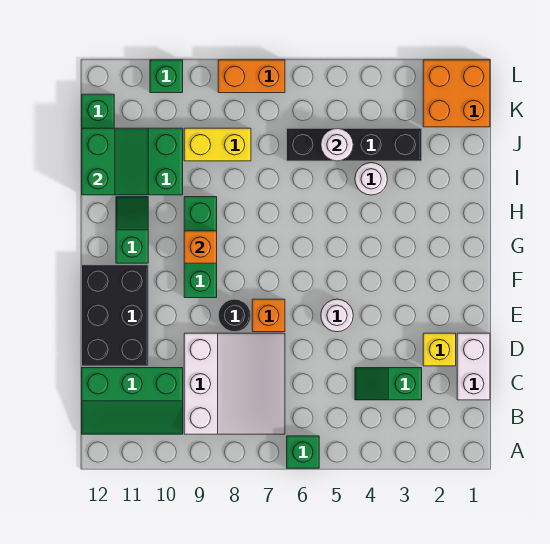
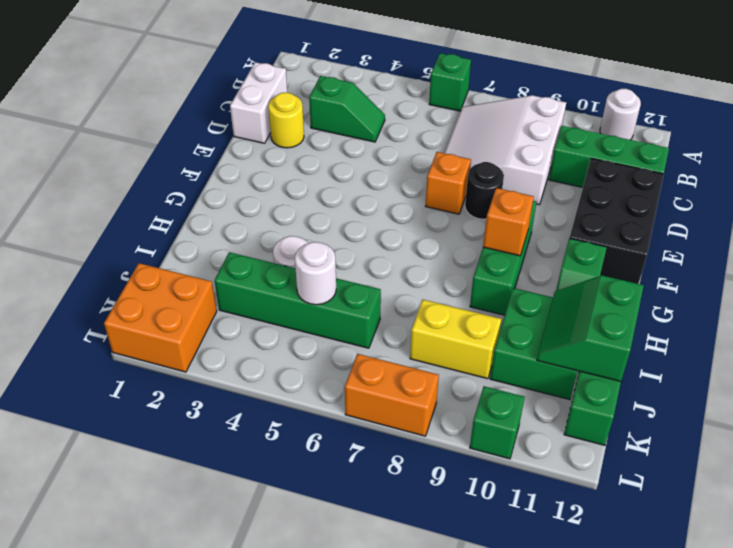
yellow brick D2 level 1 -> yellow round brick D2 level 1
white round brick E5 level 1 -> white round brick A11 level 1
black brick J3:J6 level 1 -> green brick J3:J6 level 1

